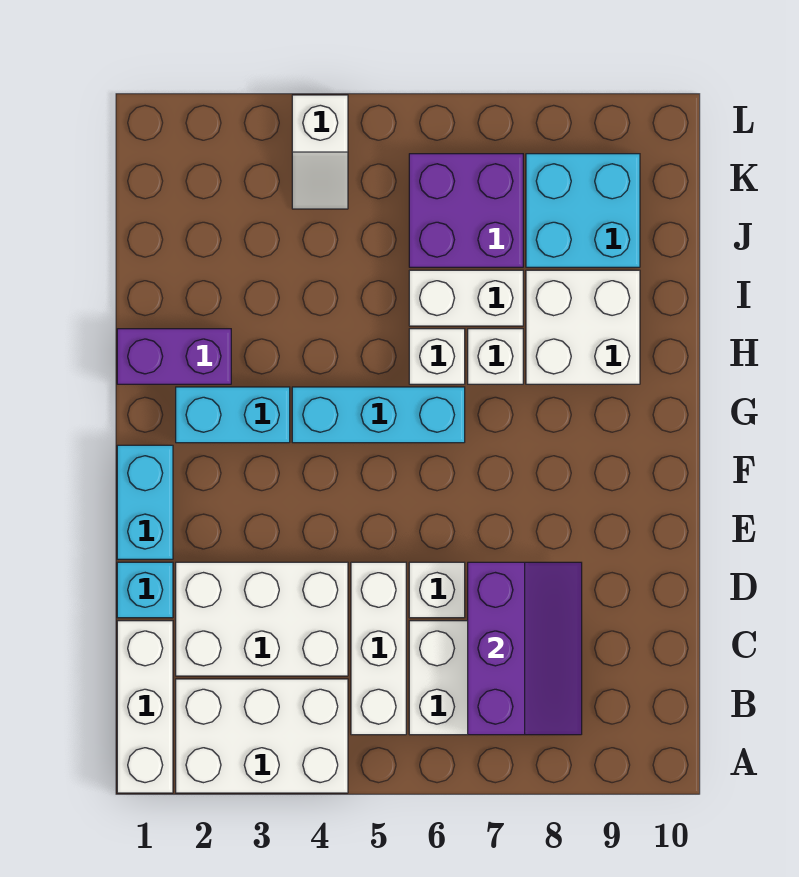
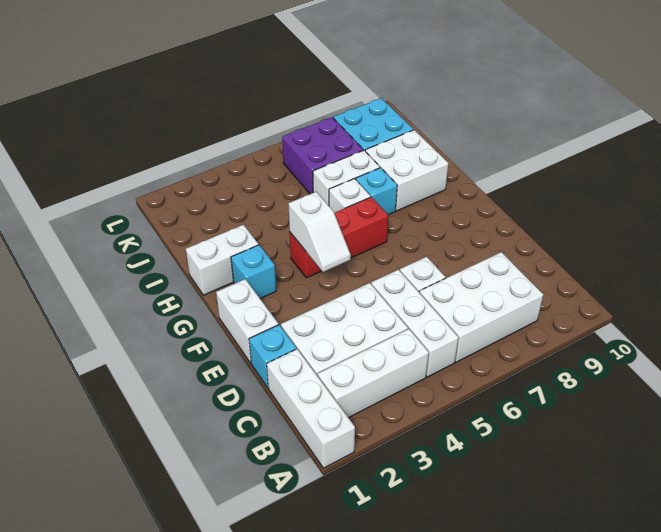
white brick A2:B4 level 1 -> white brick B2:B4 level 1
purple slope B7:D8 level 2 top 7 -> none
cyan brick E1:F1 level 1 -> white brick E1:F1 level 1
cyan brick G2:G3 level 1 -> cyan brick G2 level 1
cyan brick G4:G6 level 1 -> red brick G4:G6 level 1
purple brick H1:H2 level 1 -> white brick H1:H2 level 1
white brick H7 level 1 -> cyan brick H7 level 1
white slope K4:L4 level 1 top L -> white slope F4:G4 level 2 top G

